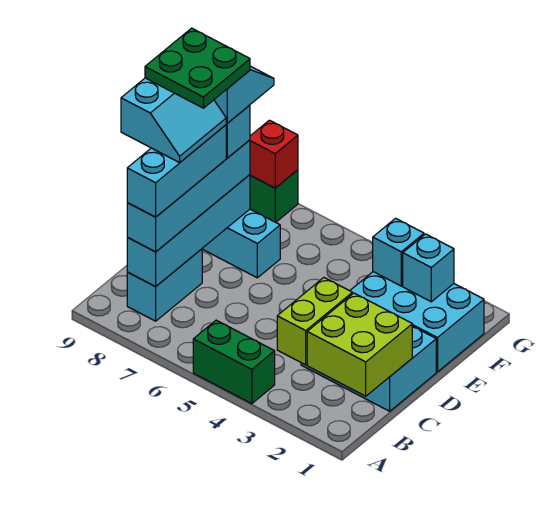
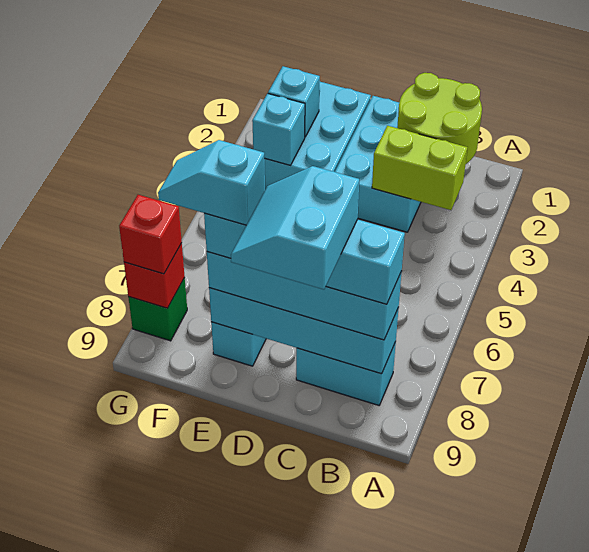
green brick A4:A5 level 1 -> none
lime brick B1:C2 level 2 -> lime round brick B1:C2 level 2
cyan slope C8:D9 level 5 top 9 -> cyan slope C8:D9 level 5 top C
green plate D8:E9 level 6 -> none
none -> red brick G8 level 3

